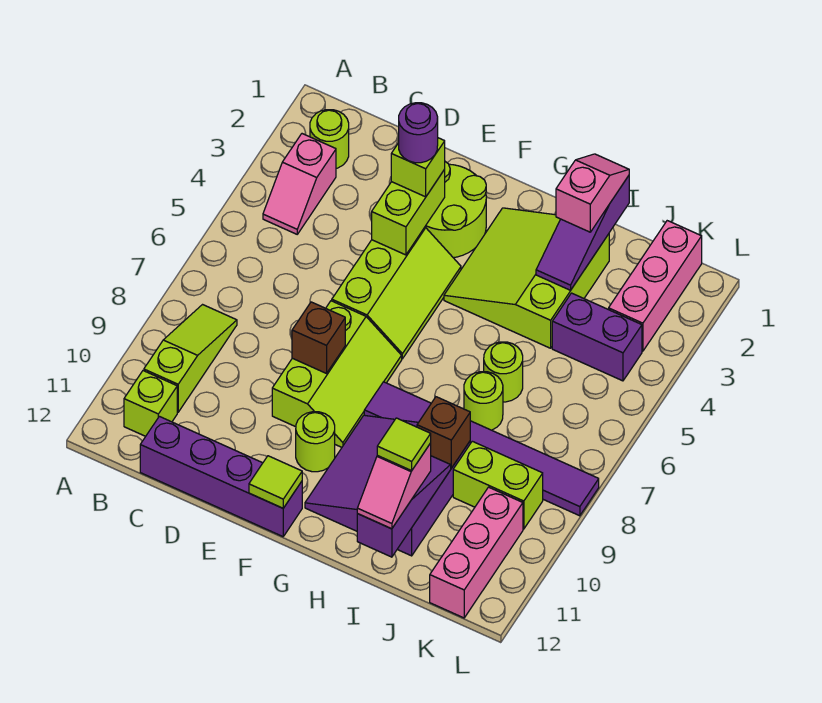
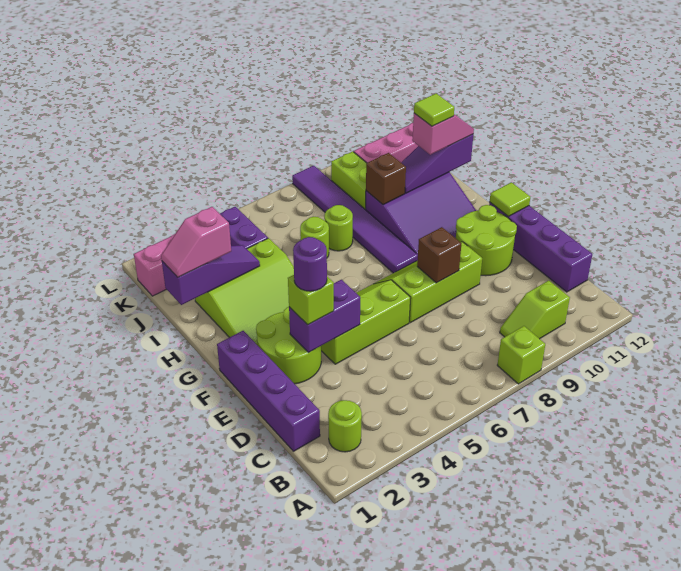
pink slope B3:B4 level 1 top 3 -> none
lime slope B8:B10 level 1 top 10 -> lime slope B9:B10 level 1 top 10
lime brick B11 level 1 -> lime brick A8 level 1
none -> purple brick C1:F1 level 1
lime brick E3:E4 level 2 -> purple brick E3:E4 level 2
lime round brick F10 level 1 -> lime round brick E10:F11 level 1

